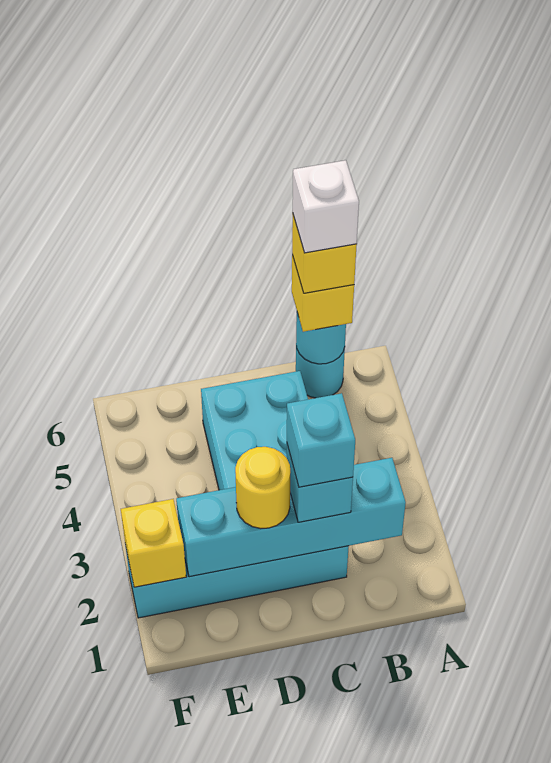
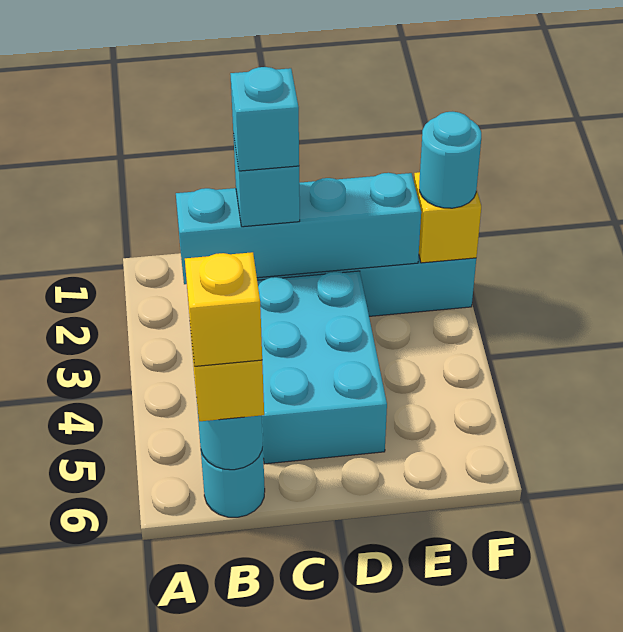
white brick B6 level 5 -> none
yellow round brick D2 level 3 -> none
none -> cyan round brick F2 level 3

